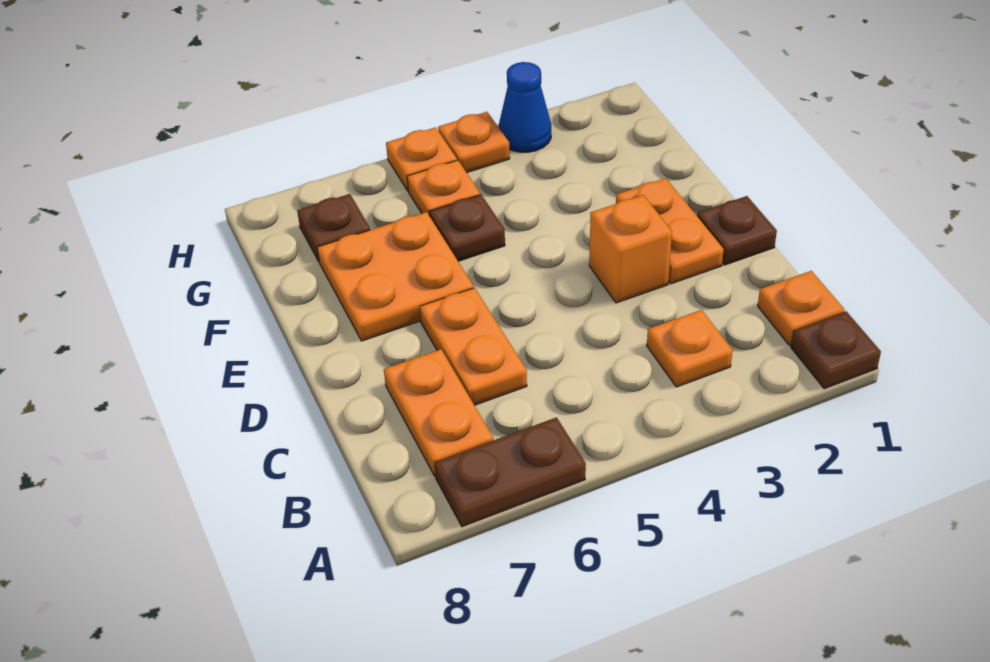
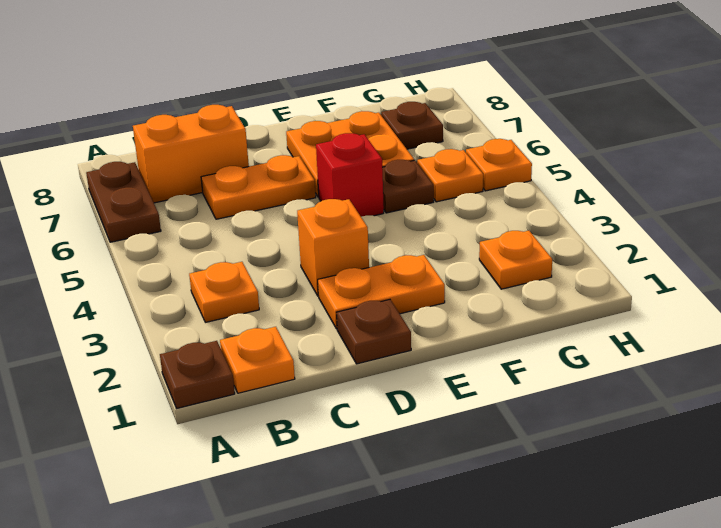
orange plate B7:C7 level 1 -> orange brick B7:C7 level 1
none -> red brick E5 level 1
blue cone H3 level 1 -> none
orange plate H4 level 1 -> orange plate G2 level 1

